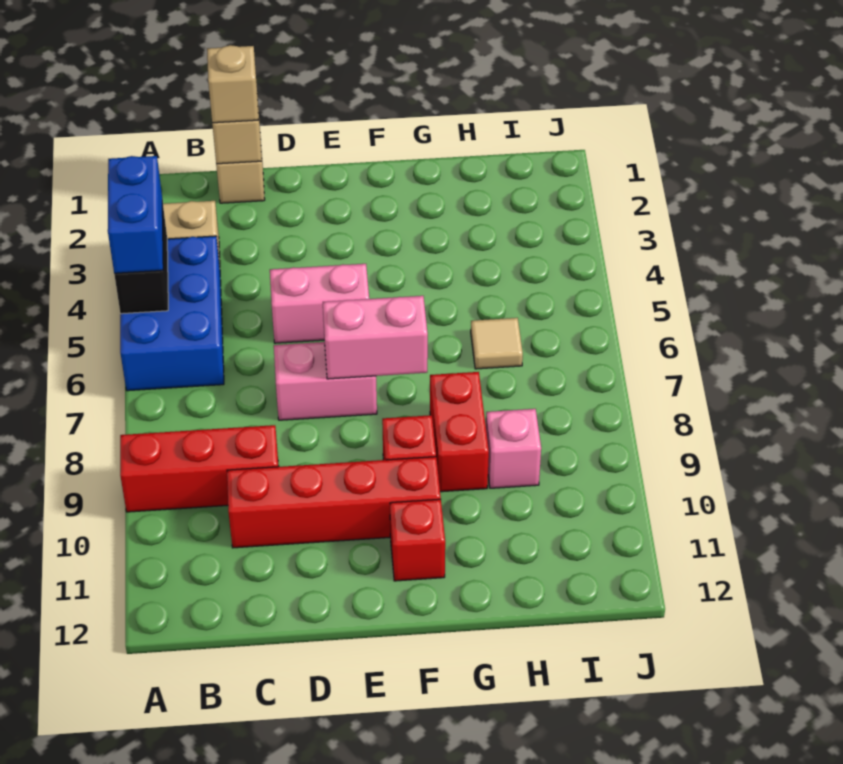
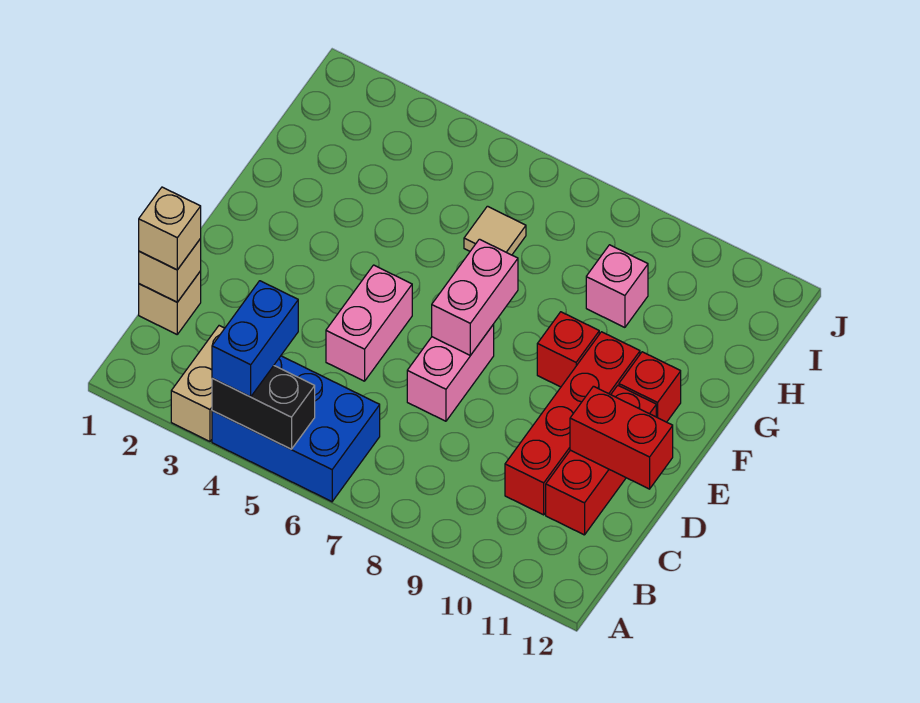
blue brick A4:A5 level 3 -> blue brick A4:B4 level 3
red brick A9:C9 level 1 -> red brick C11:E11 level 1
red brick G8:G9 level 1 -> red brick D11:D12 level 2

